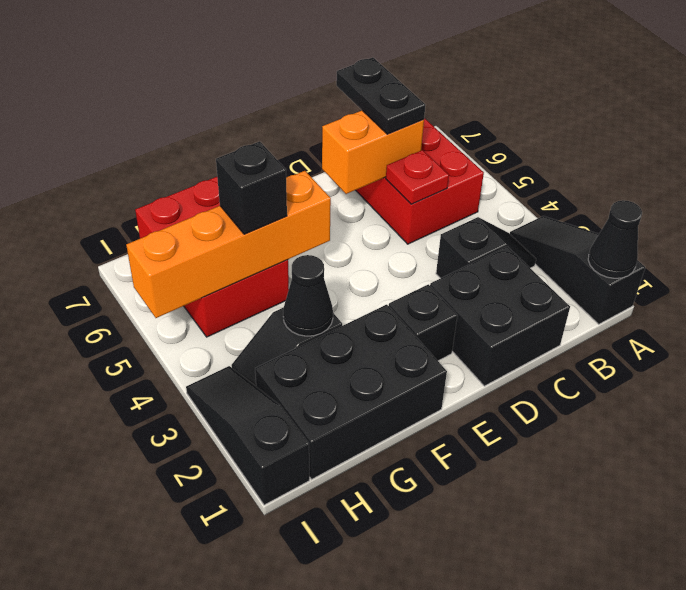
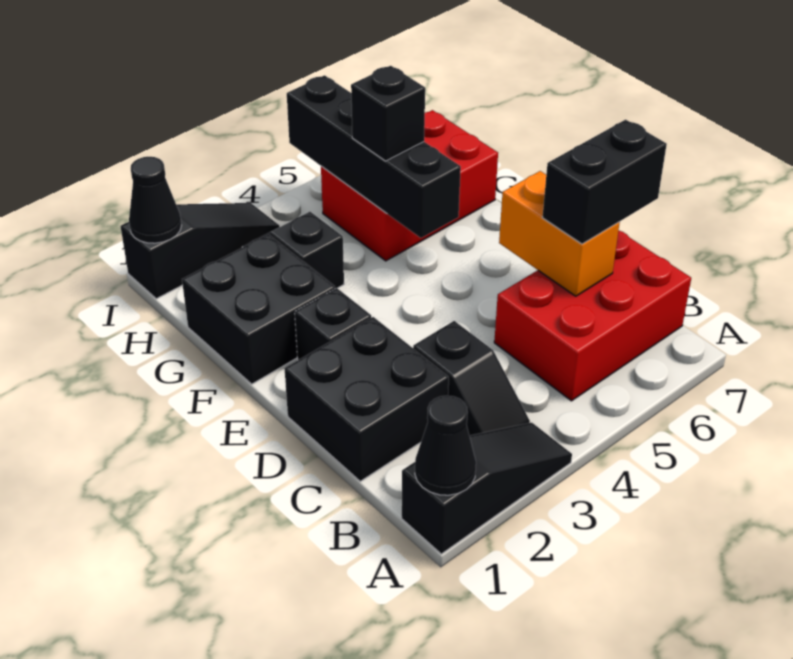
red plate C5 level 2 -> none
black plate C6:C7 level 3 -> black brick C6:C7 level 3
black brick F1:H2 level 1 -> black brick F1:G2 level 1
orange brick F5:I5 level 2 -> black brick F5:I5 level 2
black cone G3 level 2 -> black cone I1 level 2

